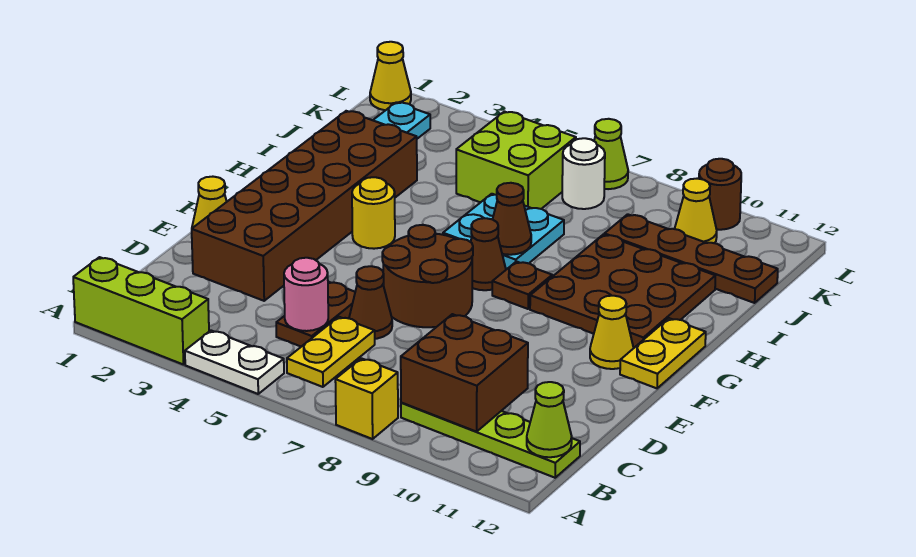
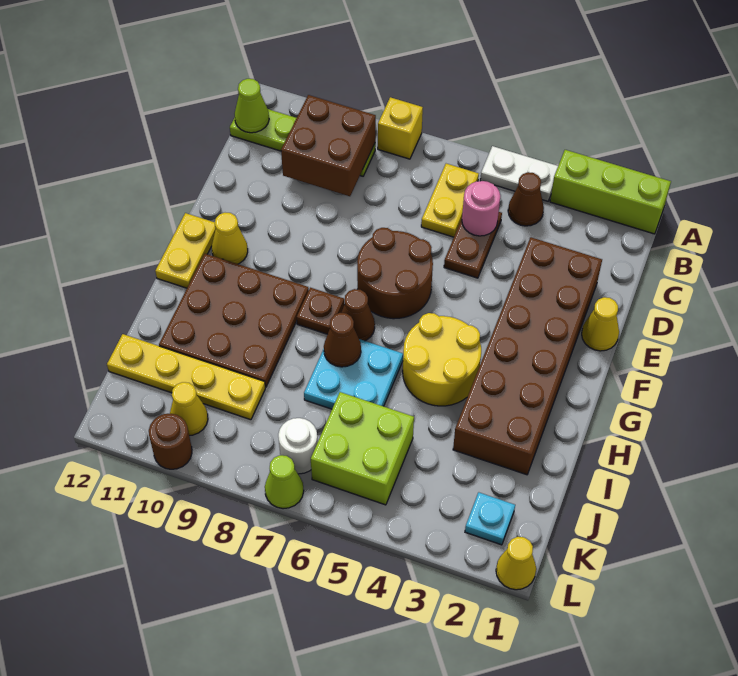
brown cone D6 level 1 -> brown cone B4 level 1
yellow round brick G4 level 1 -> yellow round brick G4:H5 level 1
brown plate J9:J12 level 1 -> yellow plate J9:J12 level 1

